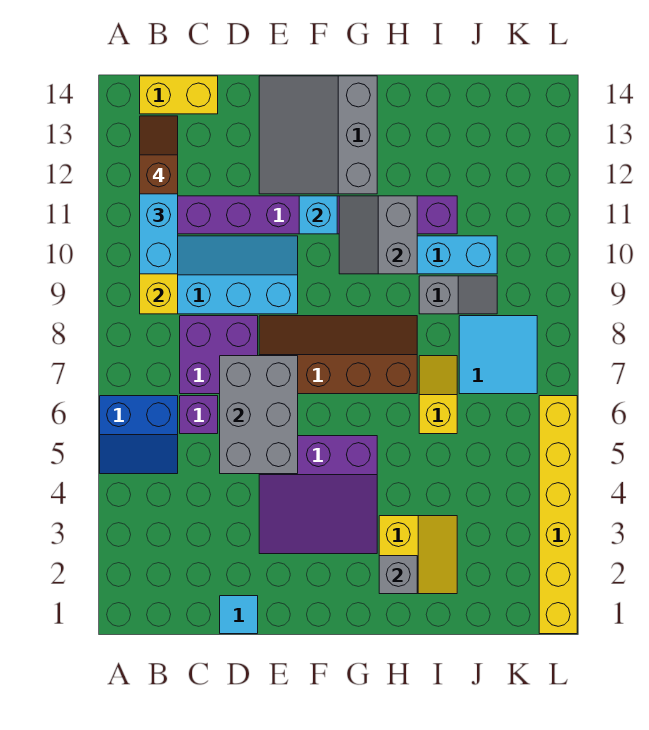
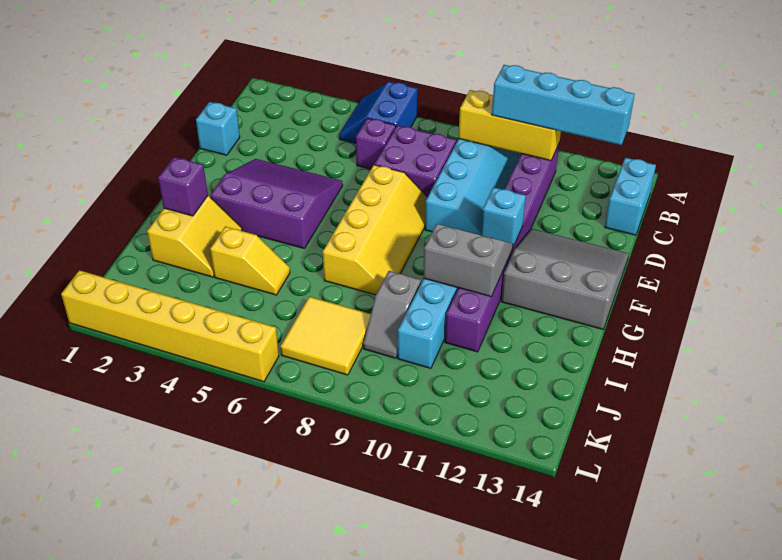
brown slope B12:B13 level 4 top 12 -> none
yellow brick B14:C14 level 1 -> cyan brick B14:C14 level 1
cyan tile D1 level 1 -> cyan brick D1 level 1
grey brick D5:E7 level 2 -> none
purple slope E3:G5 level 1 top 5 -> purple slope E3:G5 level 1 top G
brown slope E7:H8 level 1 top 7 -> yellow slope E7:H8 level 1 top 7
yellow slope H2:I3 level 1 top H -> yellow slope H2:I3 level 1 top 2
grey brick H2 level 2 -> purple brick H2 level 2
yellow slope I6:I7 level 1 top 6 -> yellow slope I4:I5 level 1 top 4
cyan tile J7:K8 level 1 -> yellow tile J7:K8 level 1

